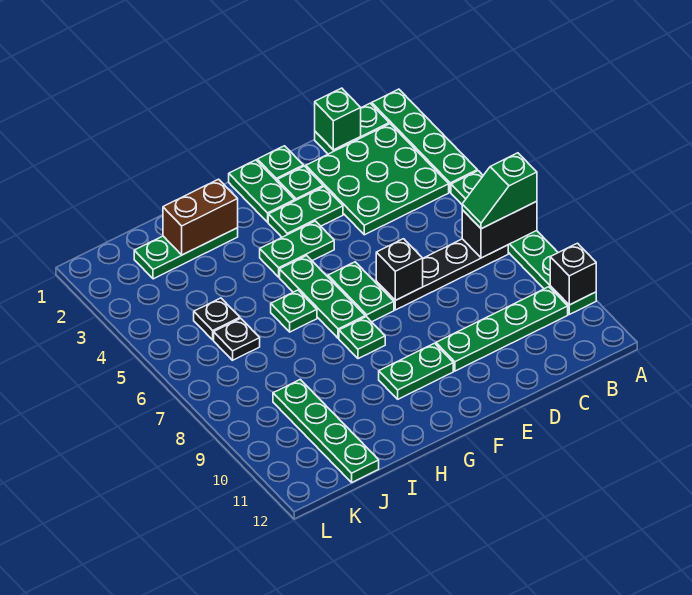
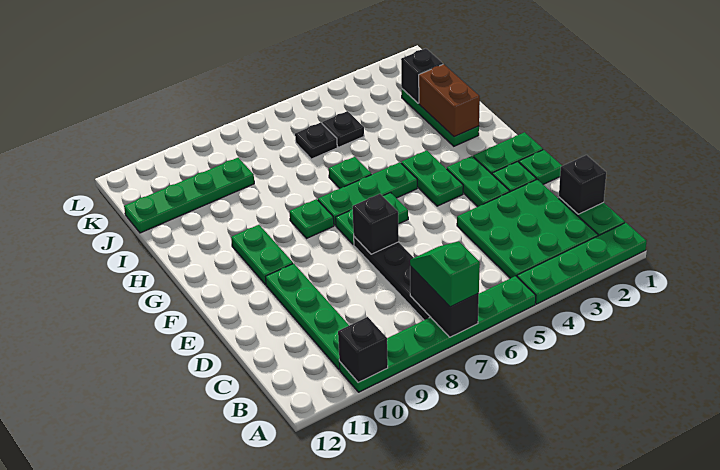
green brick C1 level 2 -> black brick C1 level 2
none -> black brick J2 level 2

